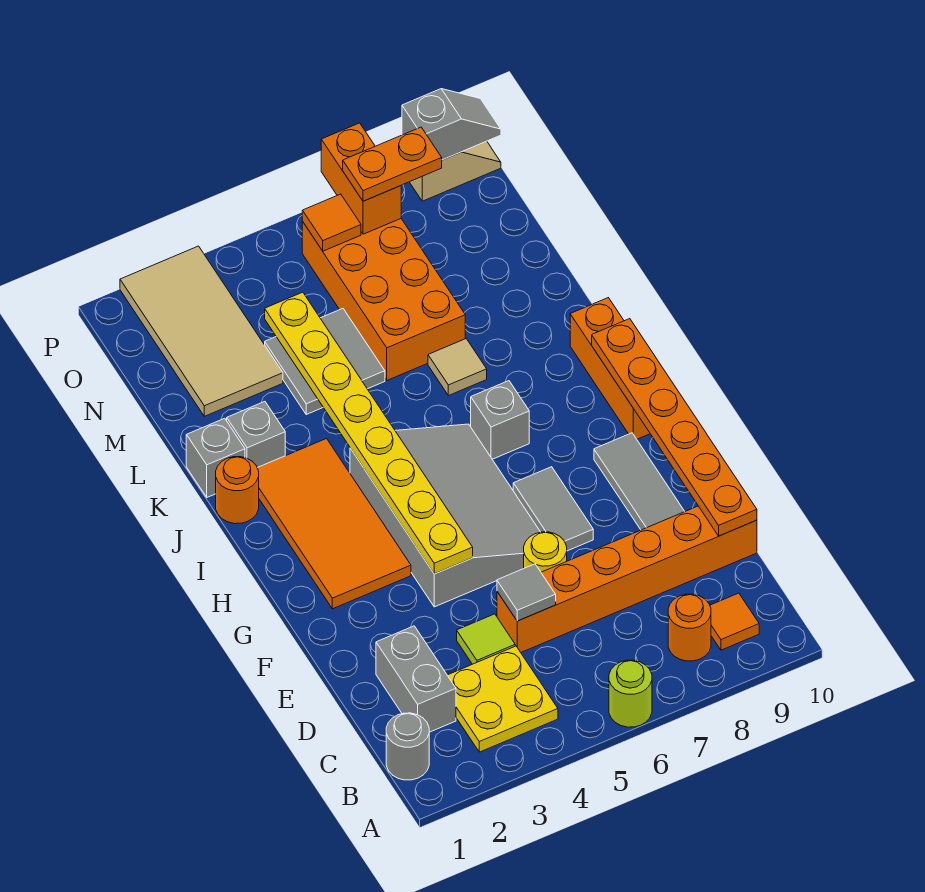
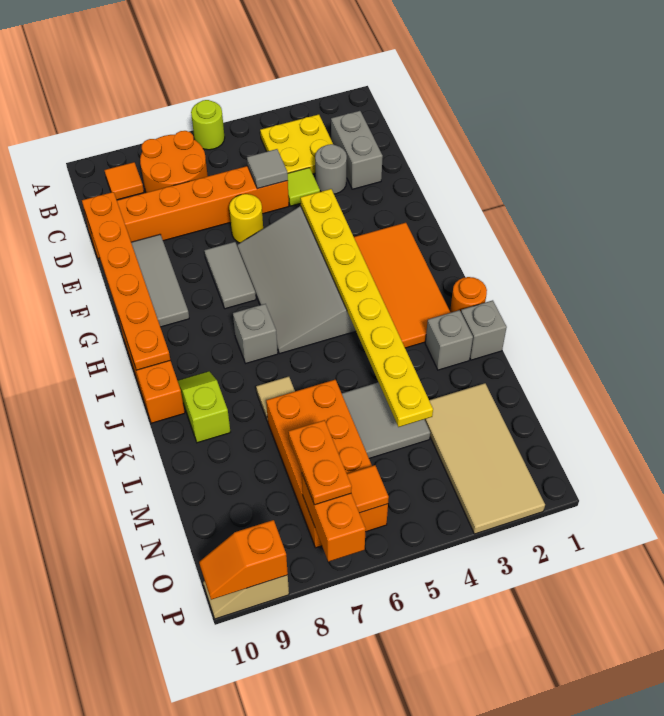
grey round brick B1 level 1 -> grey round brick D3 level 1
orange round brick B8 level 1 -> orange round brick B7:C8 level 1
none -> lime slope J9:K9 level 1 top K
orange plate O7:O8 level 3 -> orange plate N7:O7 level 3
grey slope P9:P10 level 2 top 9 -> orange slope P9:P10 level 2 top 9

